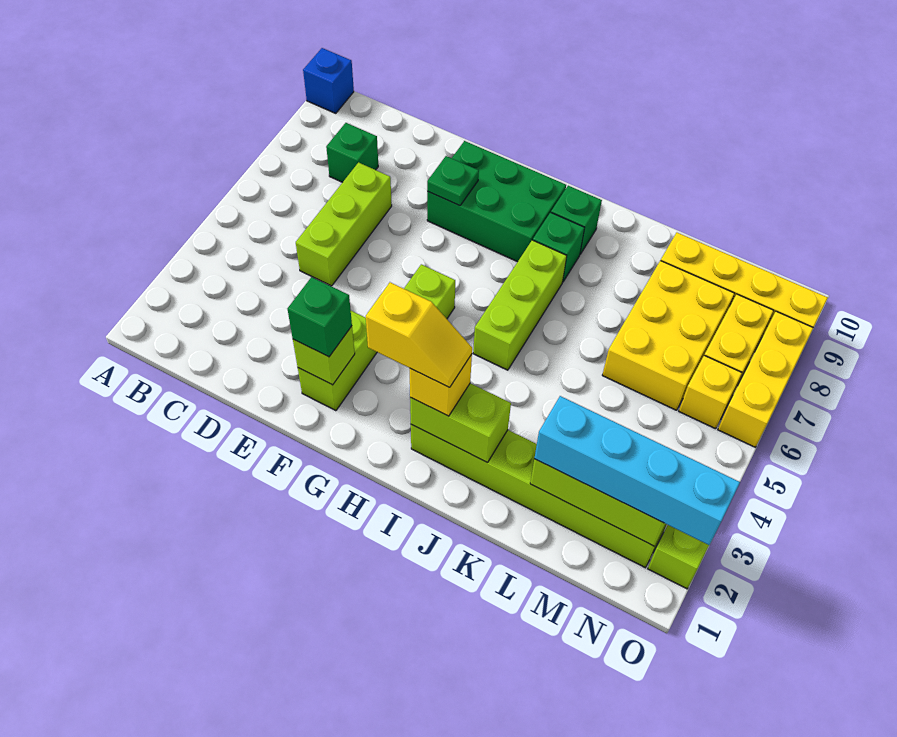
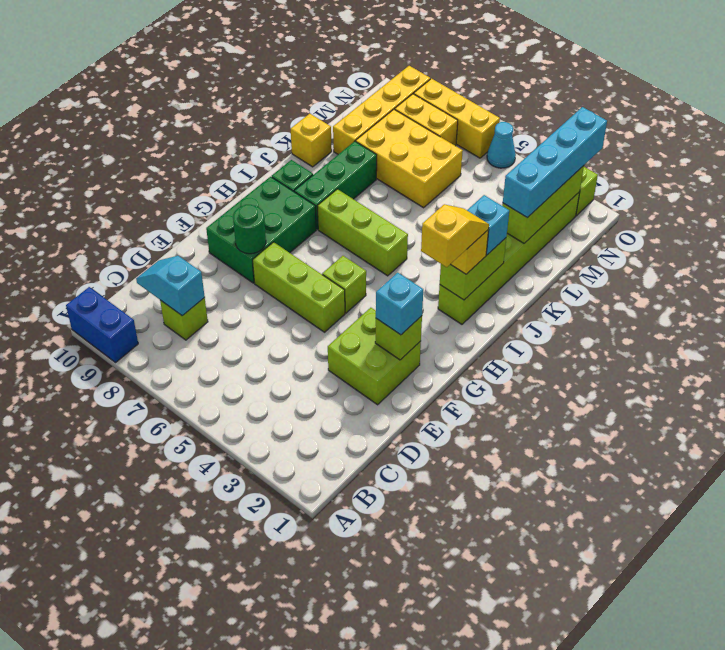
blue brick A10 level 1 -> blue brick A9:A10 level 1
green brick C8 level 1 -> lime brick C8 level 1
none -> cyan slope C8:C9 level 2 top 8
lime brick D5:D7 level 1 -> lime brick F5:F7 level 1
lime brick F2:F3 level 1 -> lime brick E2:F3 level 1
green brick F2 level 3 -> cyan brick F2 level 3
green plate F8 level 2 -> green round brick F8 level 2
green brick I8 level 1 -> green brick I8:K8 level 1
none -> cyan brick J2 level 3
yellow brick N6 level 1 -> yellow brick K10 level 1
none -> cyan cone O5 level 1

